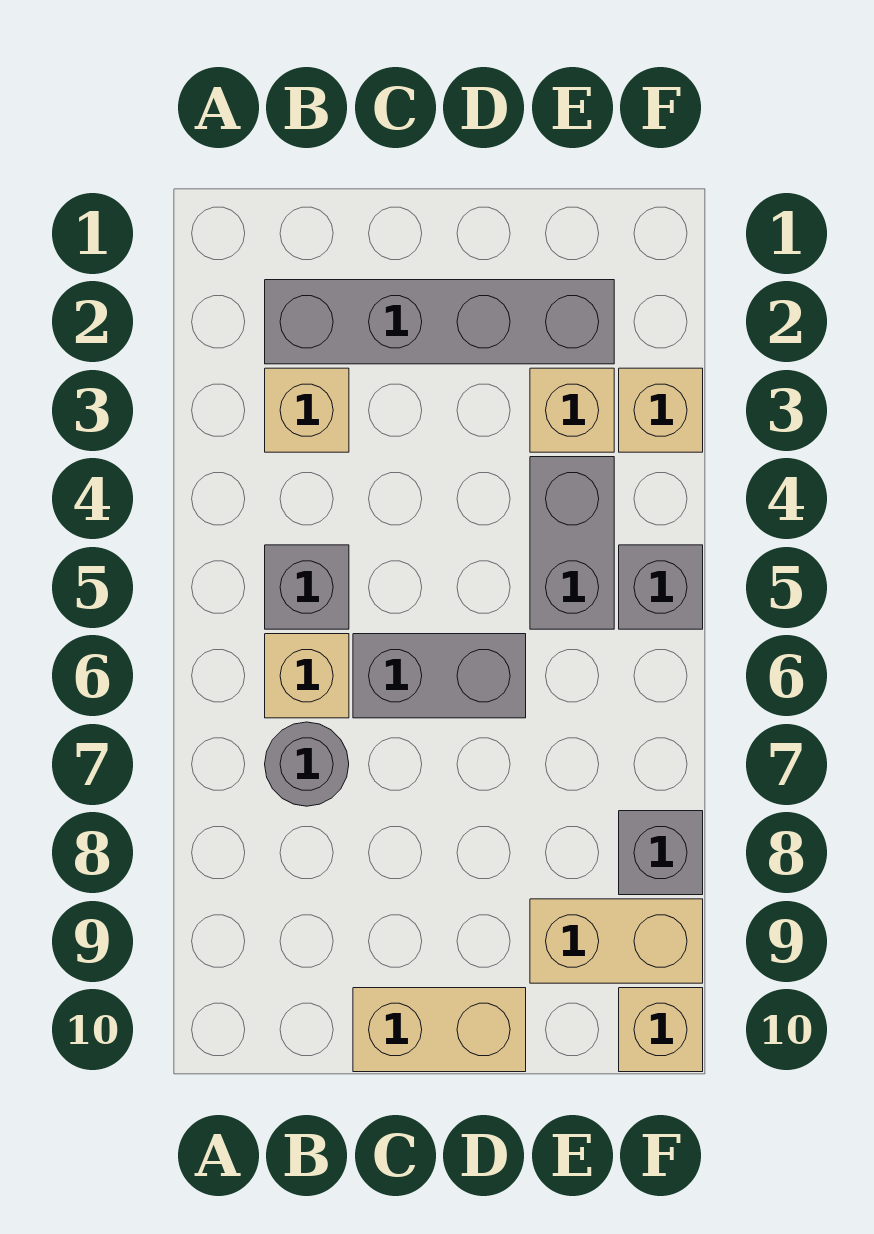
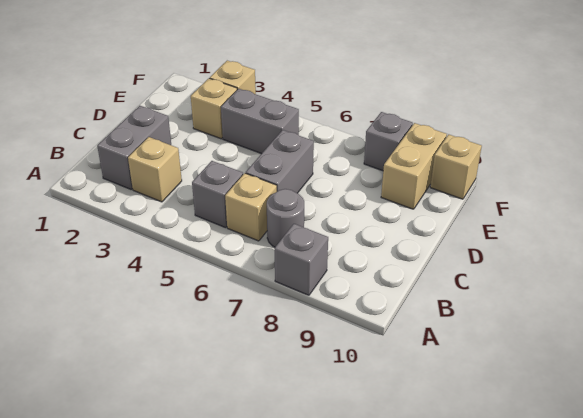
grey brick B2:E2 level 1 -> grey brick B2:C2 level 1
tan brick C10:D10 level 1 -> none
grey brick F5 level 1 -> grey brick A8 level 1

